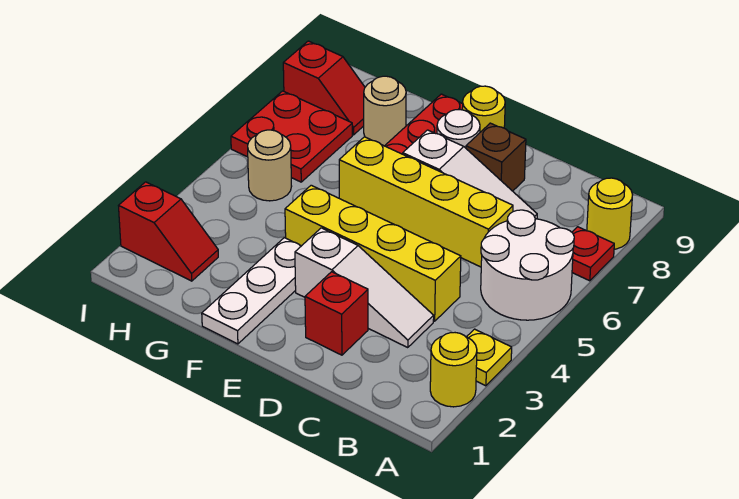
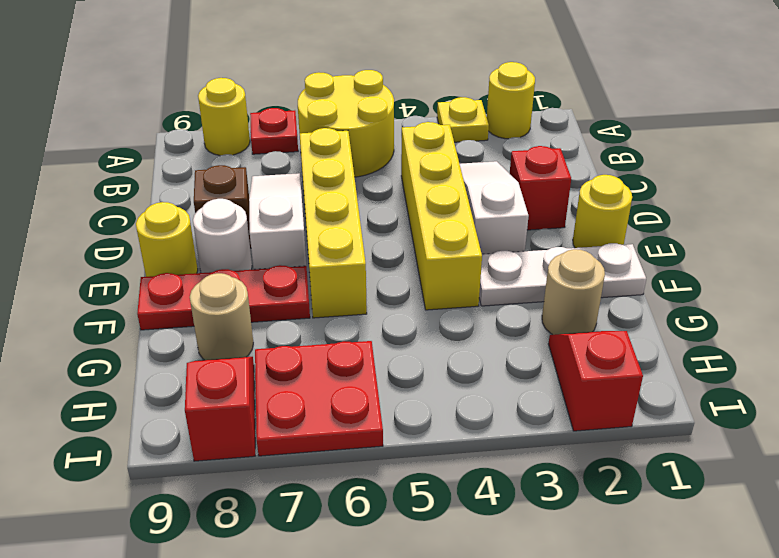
white round brick A5:B6 level 1 -> yellow round brick A5:B6 level 1
none -> yellow round brick E1 level 1
tan round brick H5 level 1 -> tan round brick G2 level 1

